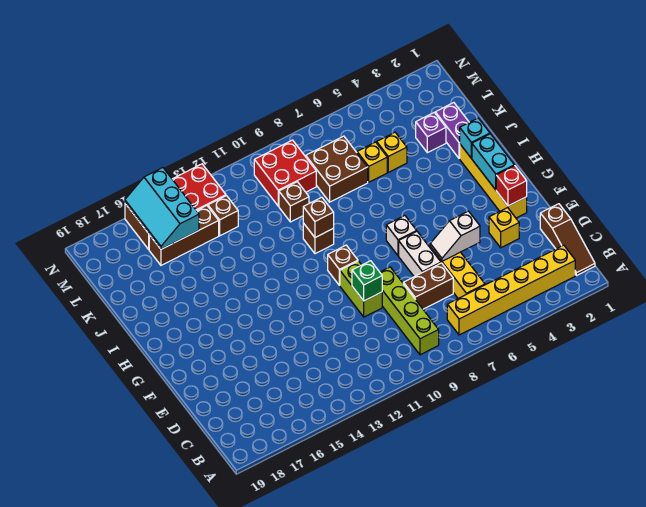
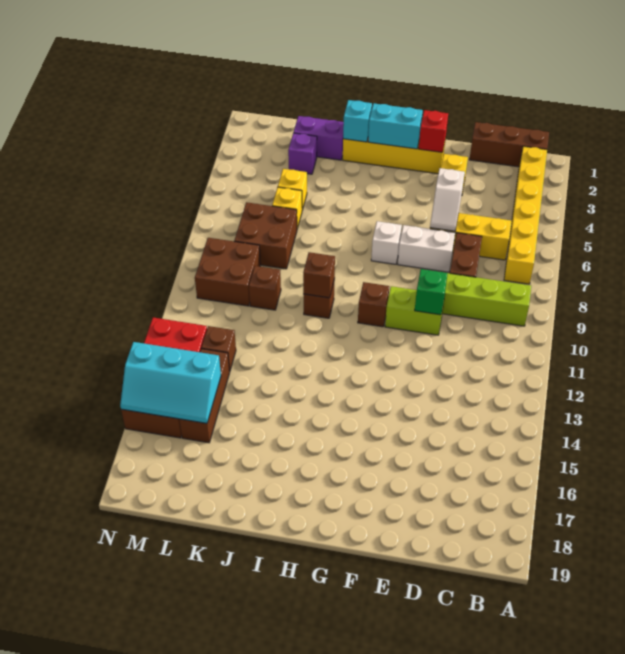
brown slope B1:D1 level 1 top D -> brown brick B1:D1 level 1
red brick L9:M10 level 1 -> brown brick L9:M10 level 1

